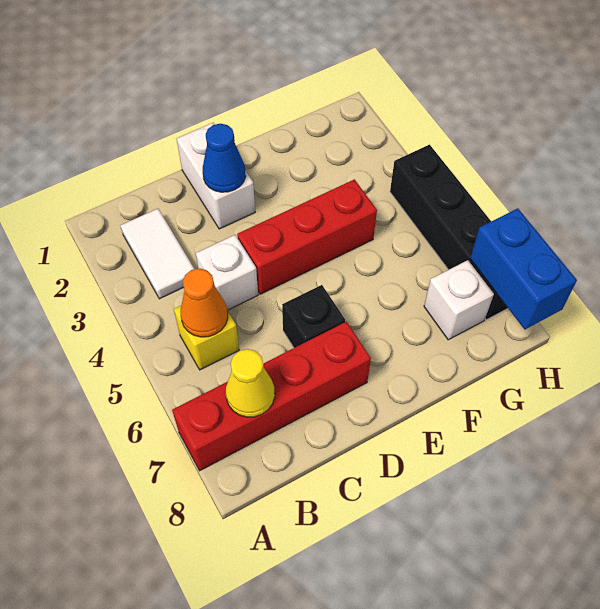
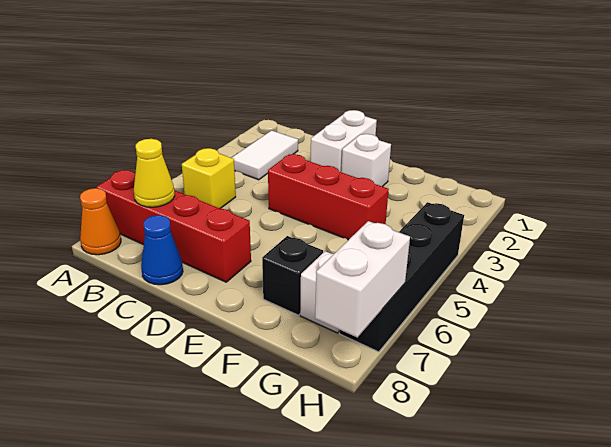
orange cone B5 level 2 -> orange cone A8 level 1
white brick C4 level 1 -> white brick E2 level 1
blue cone D2 level 2 -> blue cone C8 level 1
black brick D6 level 1 -> black brick F7 level 1
blue brick H7:H8 level 2 -> white brick H7:H8 level 2

